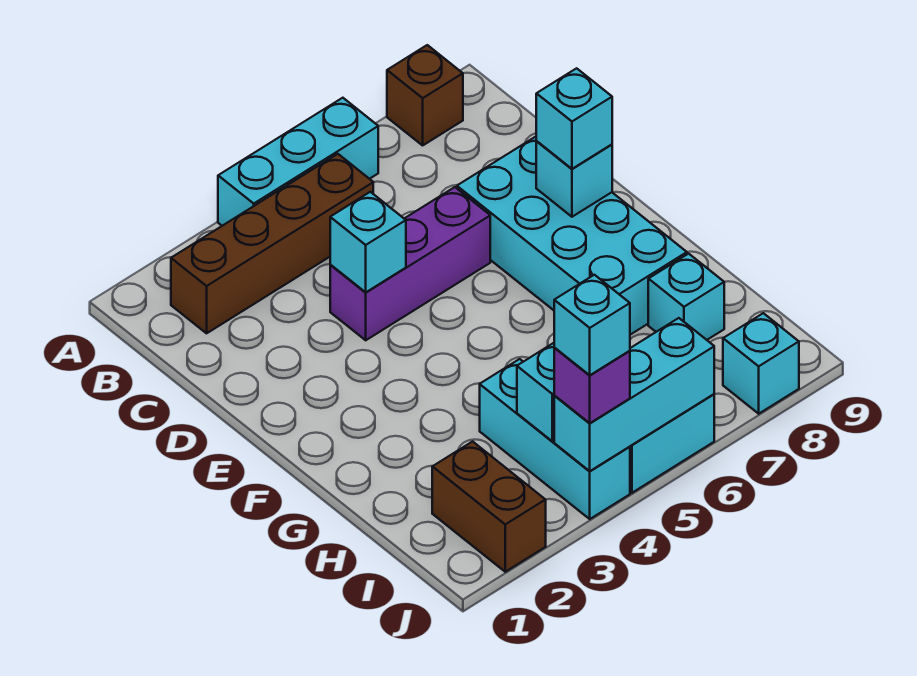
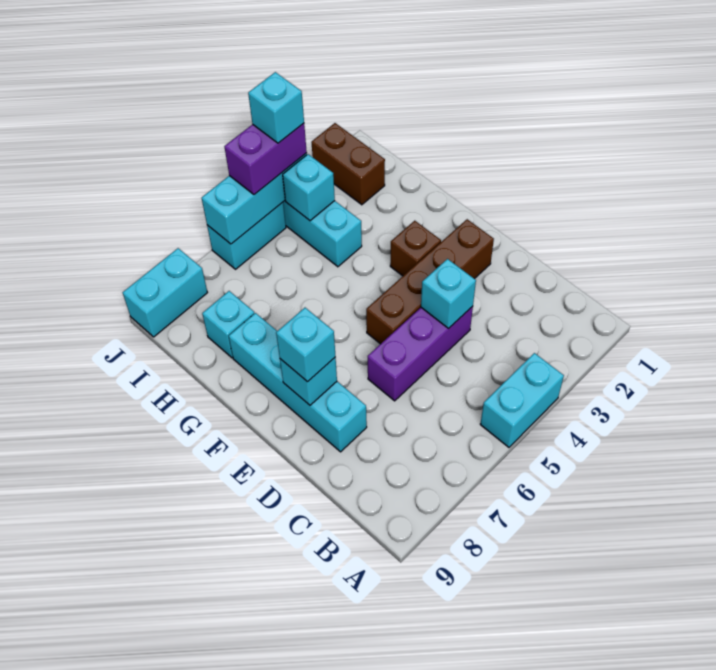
cyan brick A4:A6 level 1 -> cyan brick A4:A5 level 1
brown brick A8 level 1 -> brown brick F3 level 1
brown brick B2:B5 level 1 -> brown brick E2:E5 level 1
cyan brick D7:G8 level 1 -> cyan brick D8:G8 level 1
purple brick J4 level 3 -> purple brick J4:J5 level 3
cyan brick J8 level 1 -> cyan brick J8:J9 level 1

